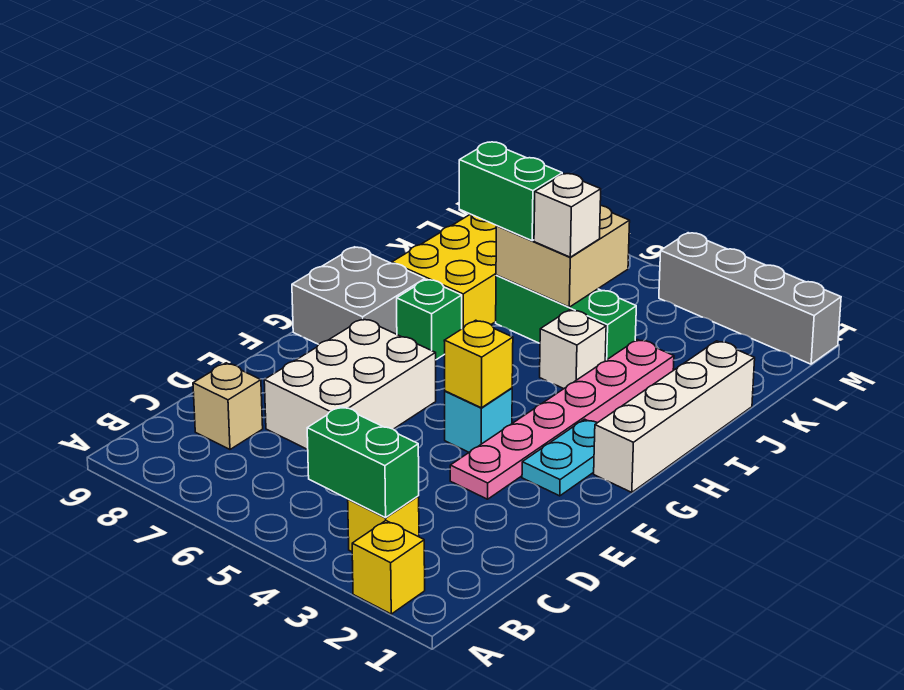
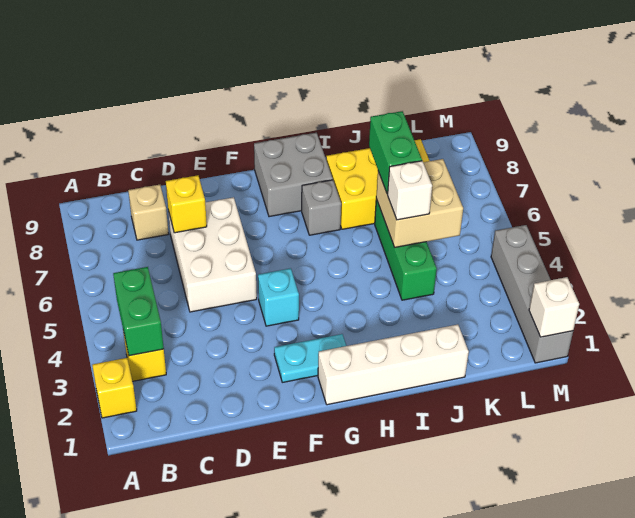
white brick D6:F7 level 1 -> white brick D5:E7 level 1
pink plate E3:J3 level 1 -> none
yellow brick F4 level 2 -> yellow brick D7 level 2
green brick H7 level 1 -> grey brick H7 level 1
white brick I4 level 1 -> white brick M1 level 2

